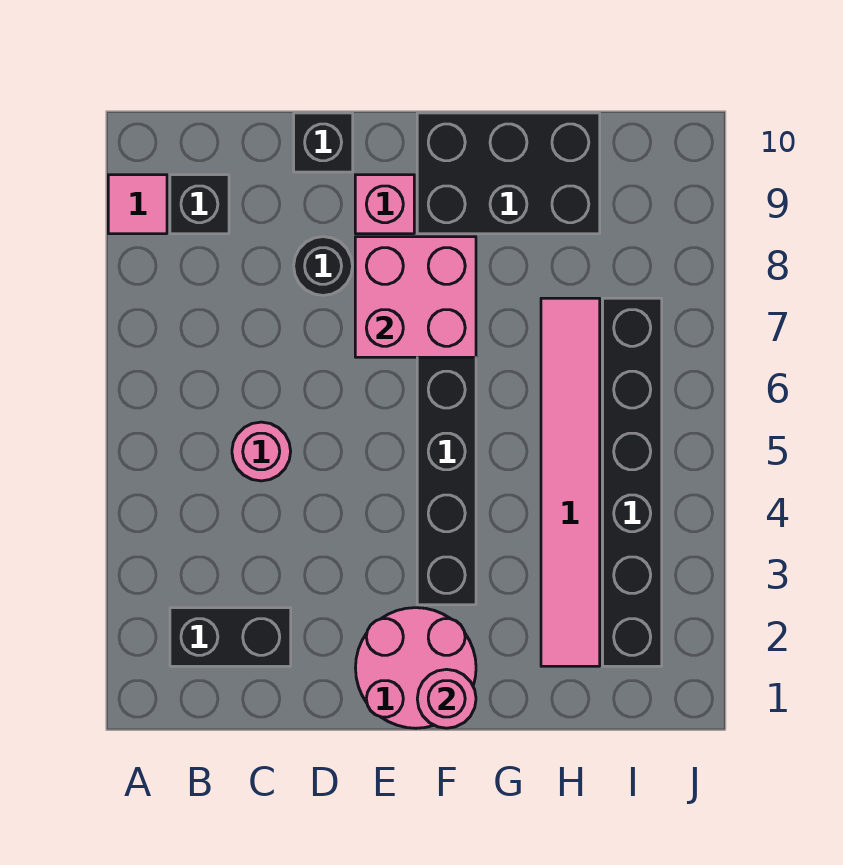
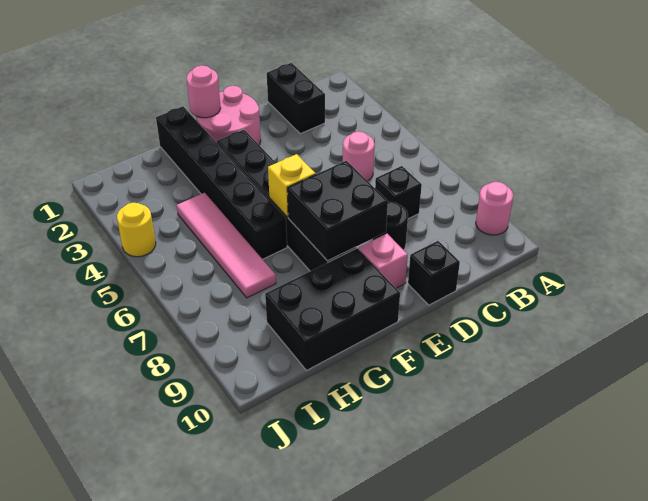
pink tile A9 level 1 -> pink round brick A9 level 1
black brick B2:C2 level 1 -> black brick C1:C2 level 1
black brick B9 level 1 -> black brick C7 level 1
pink brick E7:F8 level 2 -> black brick E7:F8 level 2
none -> yellow brick F6 level 2
pink tile H2:H7 level 1 -> pink tile H4:H7 level 1
black brick I2:I7 level 1 -> black brick G1:G6 level 1
none -> yellow round brick J4 level 1

